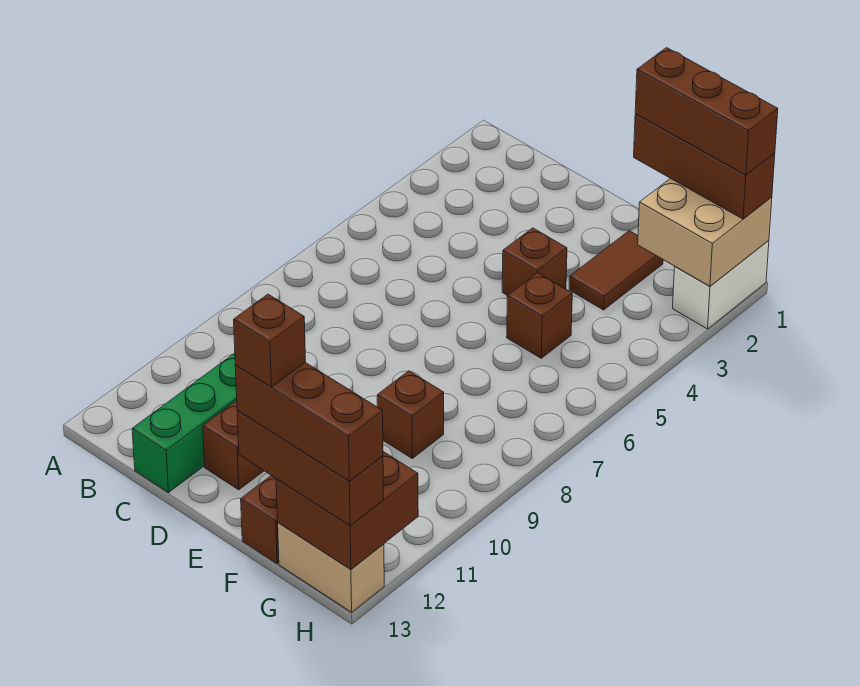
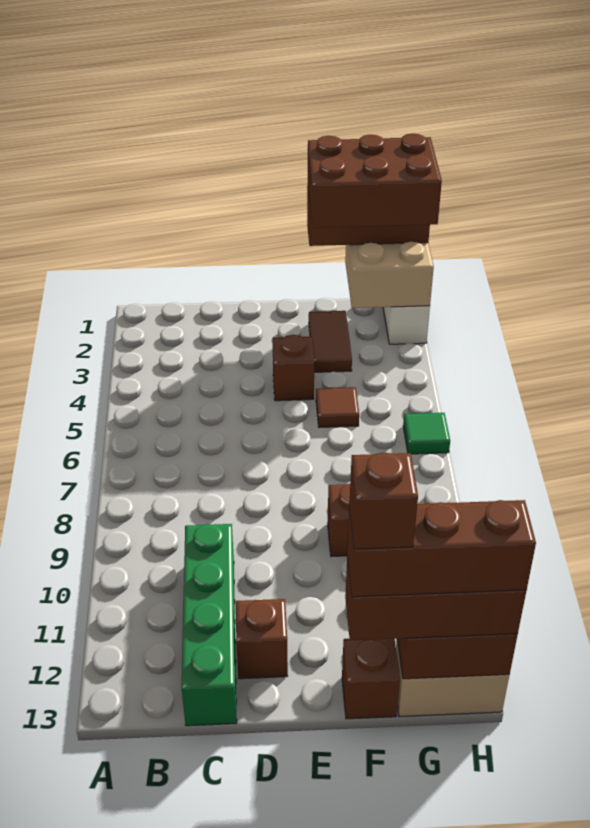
brown brick F1:H1 level 4 -> brown brick F1:H2 level 4
brown brick F5 level 1 -> brown tile F5 level 1
none -> green tile H6 level 1

